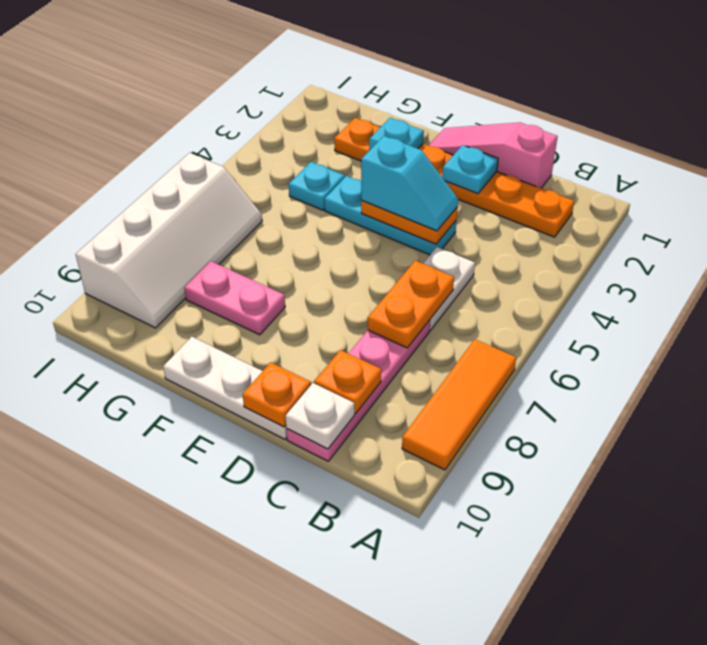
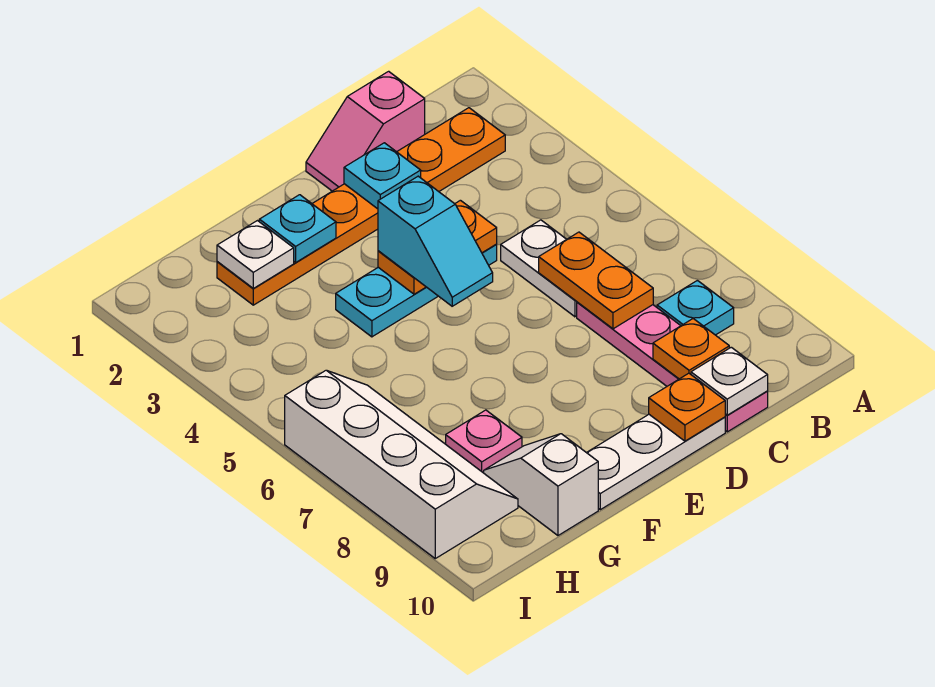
orange tile A7:A9 level 1 -> none
pink slope C1:E1 level 1 top C -> pink slope C1:D1 level 1 top C
cyan slope D4:E4 level 3 top E -> cyan slope E4:E5 level 3 top 4
pink plate F8:G8 level 1 -> pink plate G8 level 1
none -> white plate G2 level 2
cyan plate G4 level 1 -> cyan plate B8 level 1
none -> white slope G9:G10 level 1 top 10

